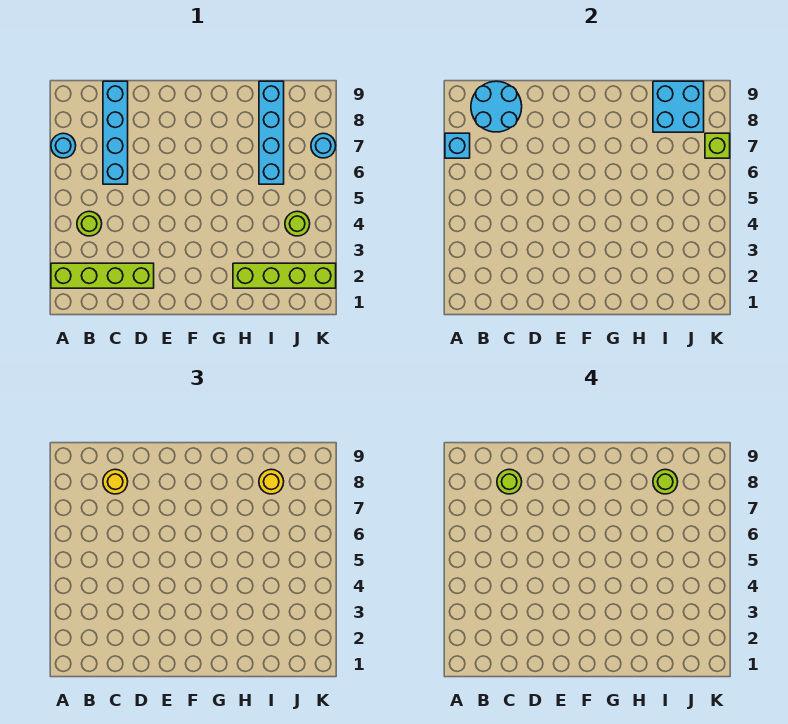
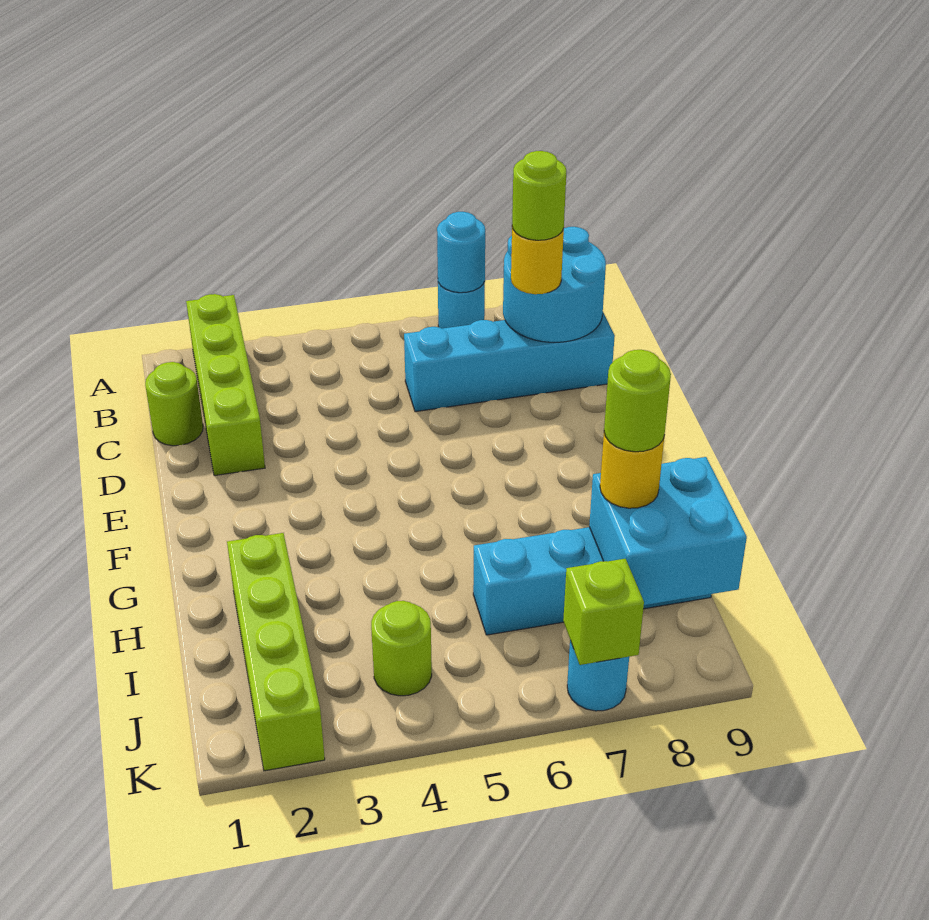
cyan brick A7 level 2 -> cyan round brick A7 level 2
lime round brick B4 level 1 -> lime round brick C1 level 1

